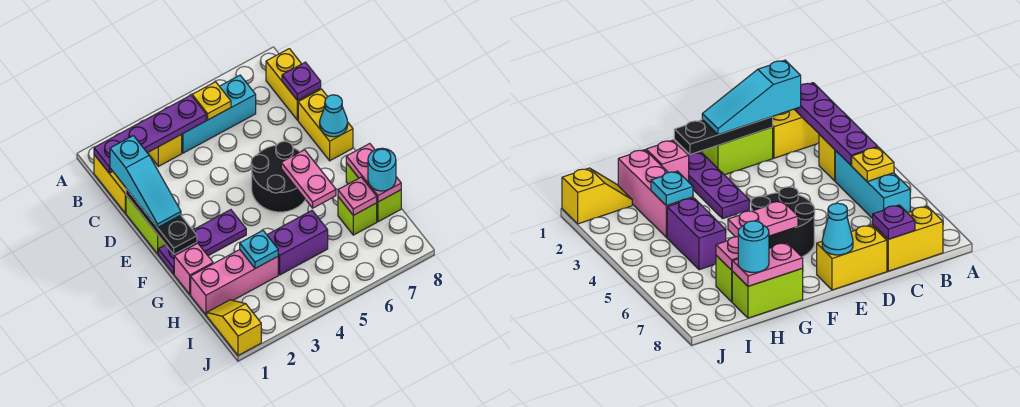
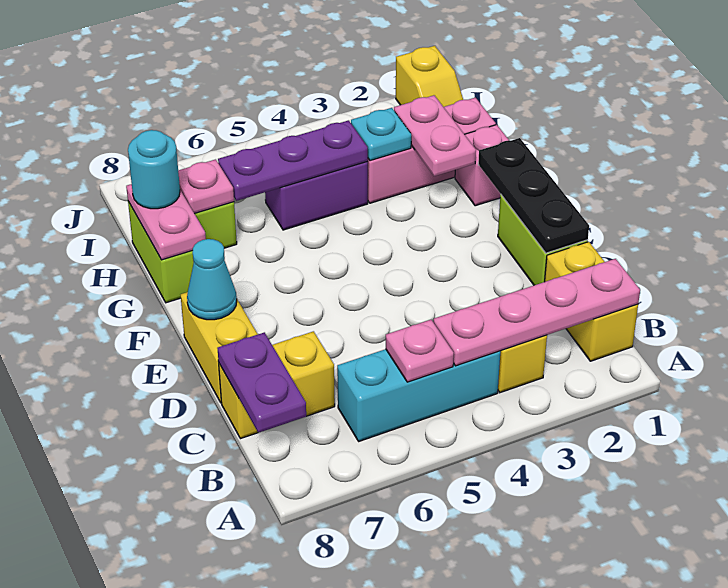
purple plate B1:B4 level 2 -> pink plate B1:B4 level 2
yellow plate B5 level 2 -> pink plate B5 level 2
yellow brick B8:C8 level 1 -> yellow brick C7:C8 level 1
cyan slope C1:E1 level 3 top C -> none
purple plate C8 level 2 -> purple plate B8:C8 level 2
black round brick E5:F6 level 1 -> none
purple plate F1:F3 level 1 -> purple plate H4:H6 level 2
pink plate F6:G6 level 2 -> pink plate G2:H2 level 2

